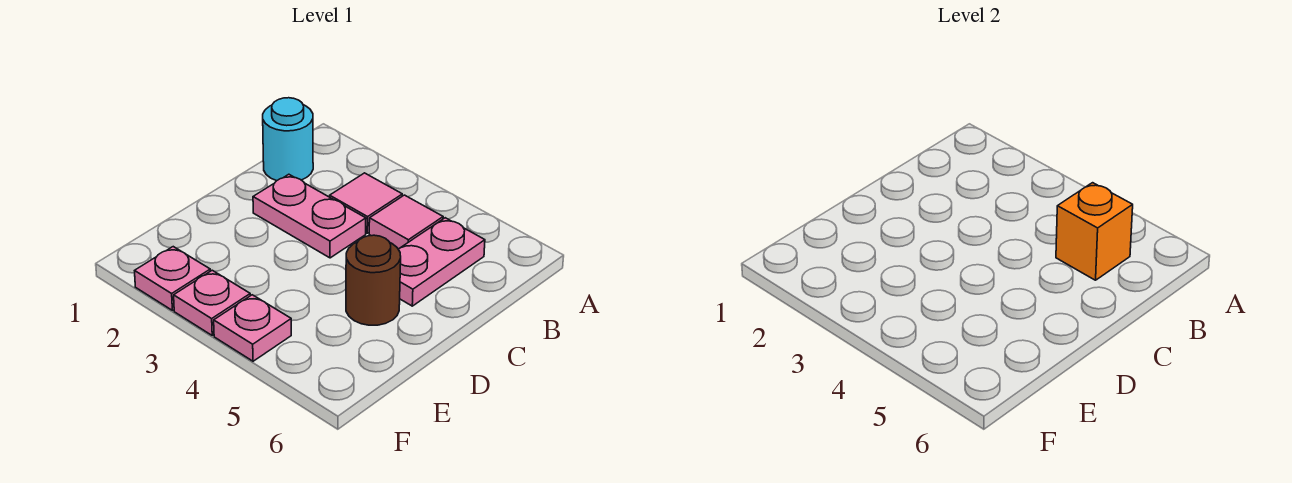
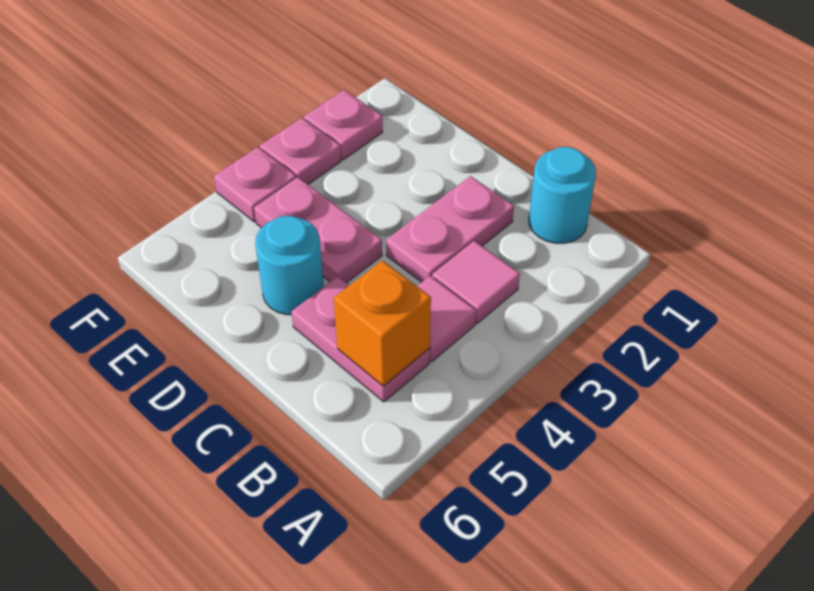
none -> pink plate D4:E4 level 1
brown round brick D5 level 1 -> cyan round brick D5 level 1

